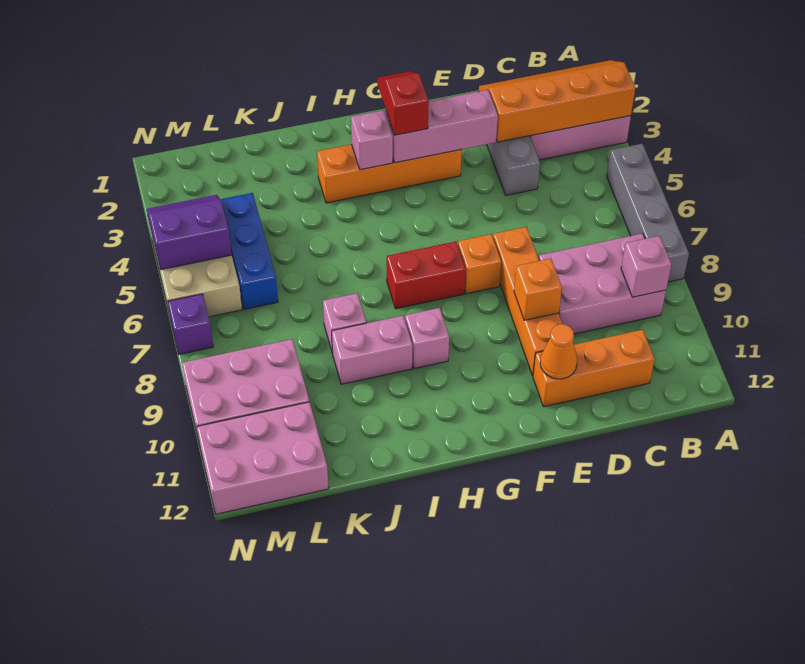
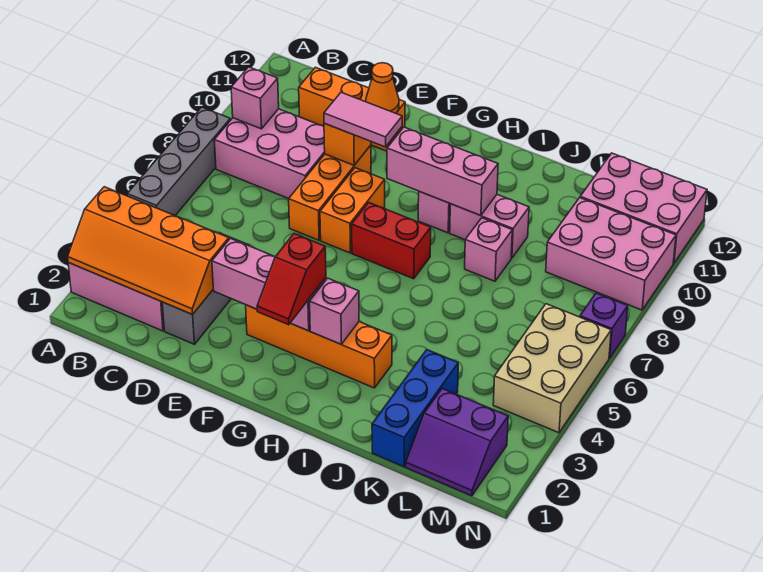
orange brick E7:E10 level 1 -> orange brick E7:E9 level 1
none -> pink tile E9:F9 level 3
orange brick F7 level 1 -> orange brick F7:F8 level 1
none -> pink brick G9:I9 level 2
blue brick L4:L6 level 1 -> blue brick K1:K3 level 1
purple slope M4:N5 level 2 top 5 -> purple slope L1:M2 level 1 top 2

